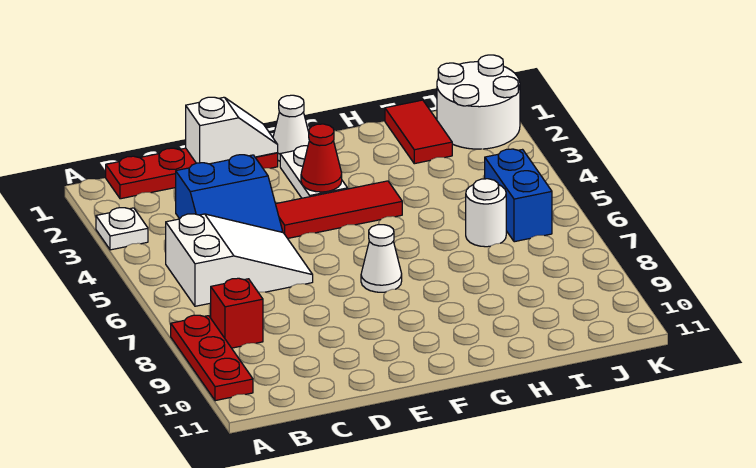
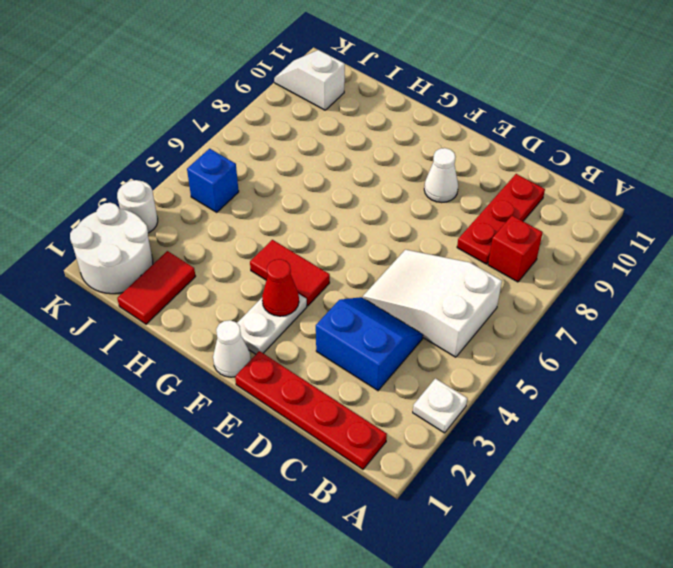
red plate A8:A10 level 1 -> red plate C8:C10 level 1
white slope D1:E1 level 2 top D -> white slope J10:K10 level 1 top J
red tile E4:G4 level 1 -> red tile F4:G4 level 1
white cone F7 level 1 -> white cone E9 level 1
white round brick I6 level 1 -> white round brick K3 level 1
blue brick J5:J6 level 1 -> blue brick J5 level 1

